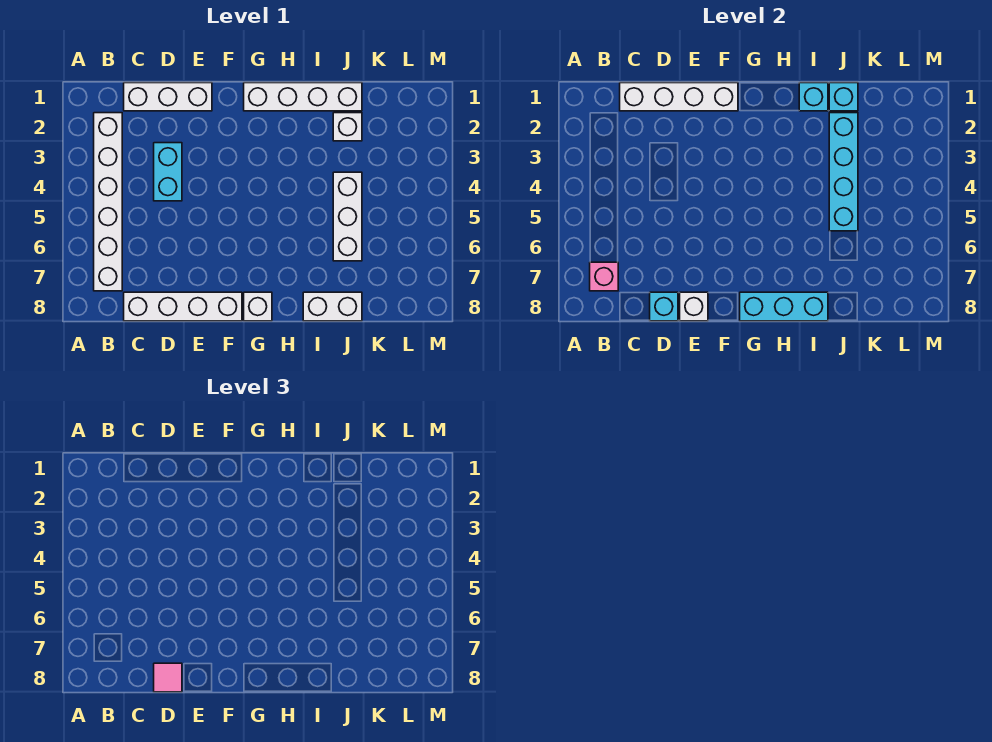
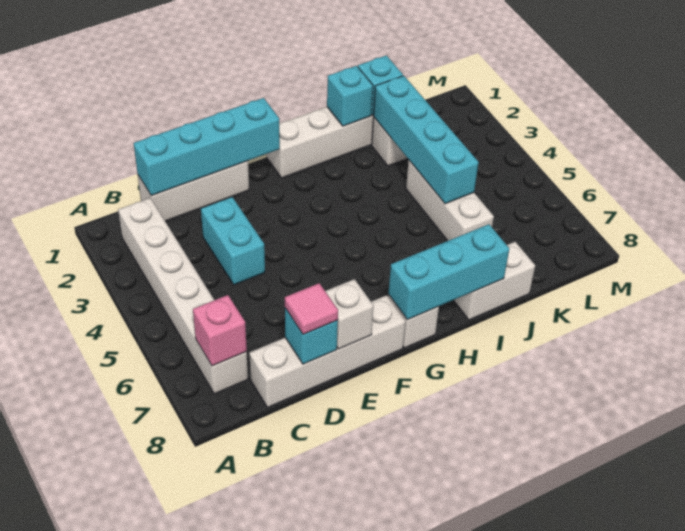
white brick C1:F1 level 2 -> cyan brick C1:F1 level 2

